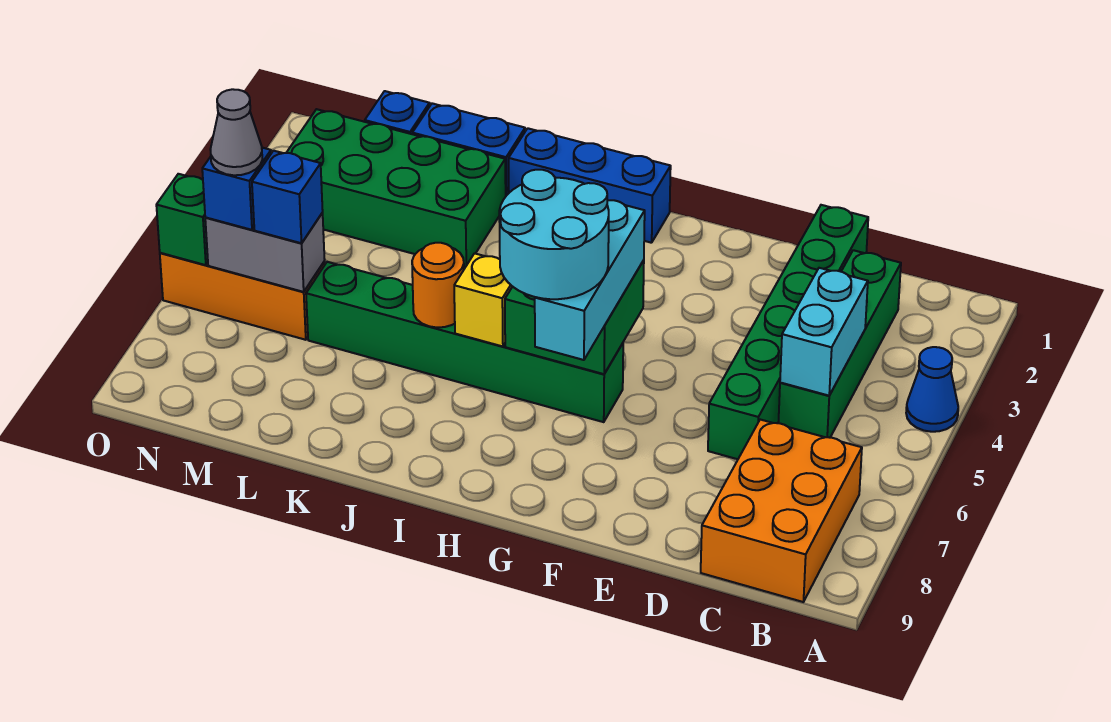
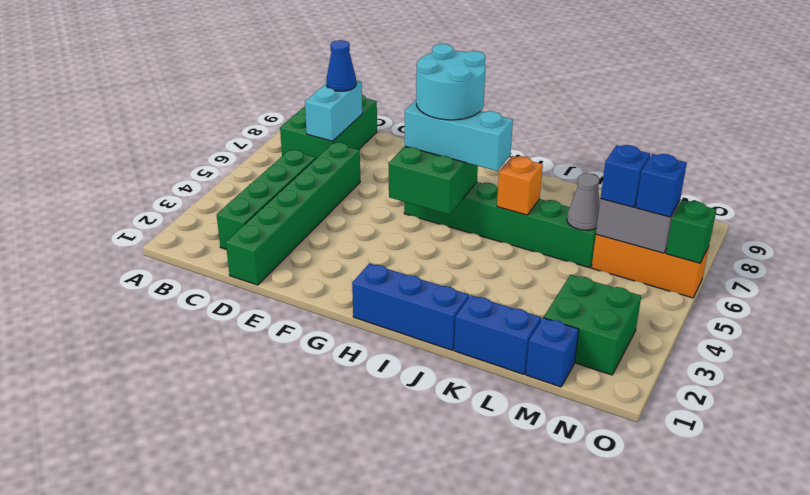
blue cone A4 level 1 -> blue cone C8 level 3
orange brick B7:C9 level 1 -> green brick B7:C9 level 1
cyan brick C4:C5 level 2 -> cyan brick C7:C8 level 2
cyan brick G5:G7 level 3 -> cyan brick G6:I6 level 3
yellow brick I6 level 2 -> none
orange round brick J6 level 2 -> orange brick J6 level 2
green brick K2:N3 level 1 -> green brick M2:N3 level 1
grey cone N6 level 4 -> grey cone L6 level 2

